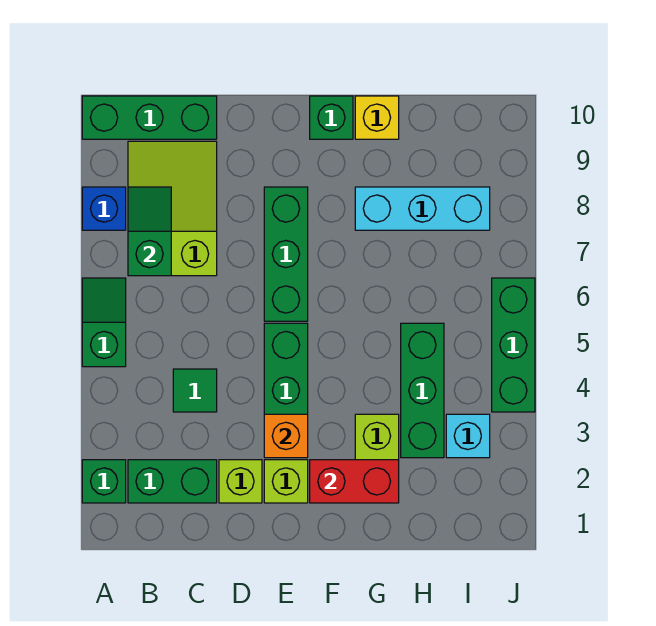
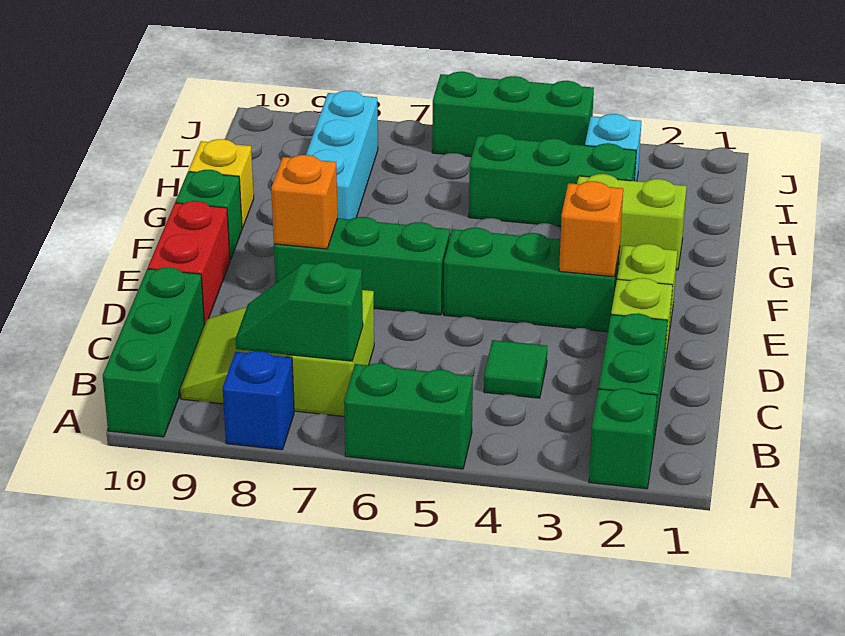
green slope A5:A6 level 1 top 5 -> green brick A5:A6 level 1
none -> orange brick E8 level 2
red brick F2:G2 level 2 -> red brick D10:E10 level 1

